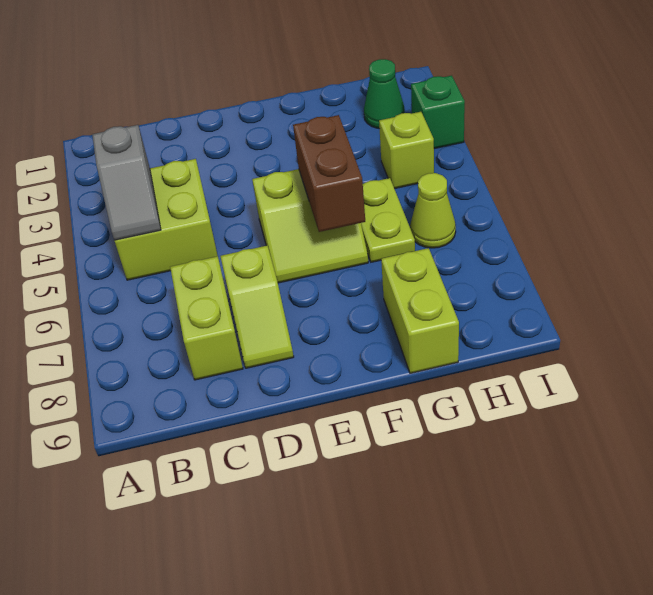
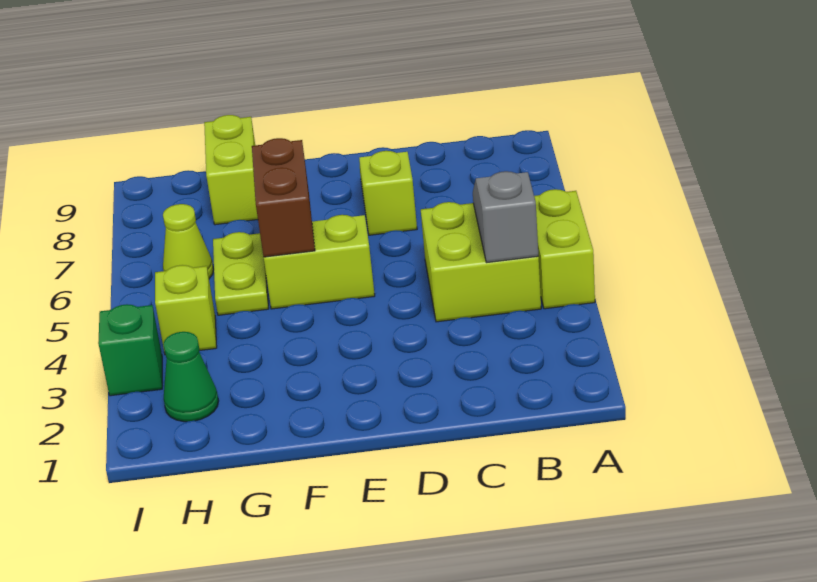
lime brick C7:C8 level 1 -> lime brick A4:A5 level 1

